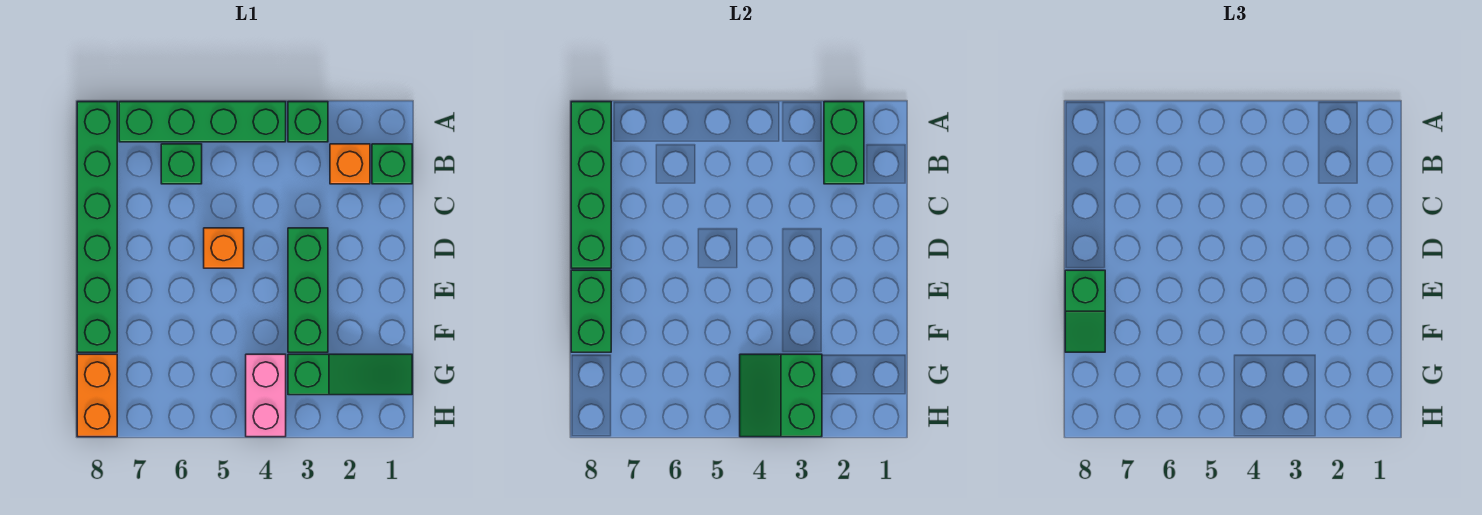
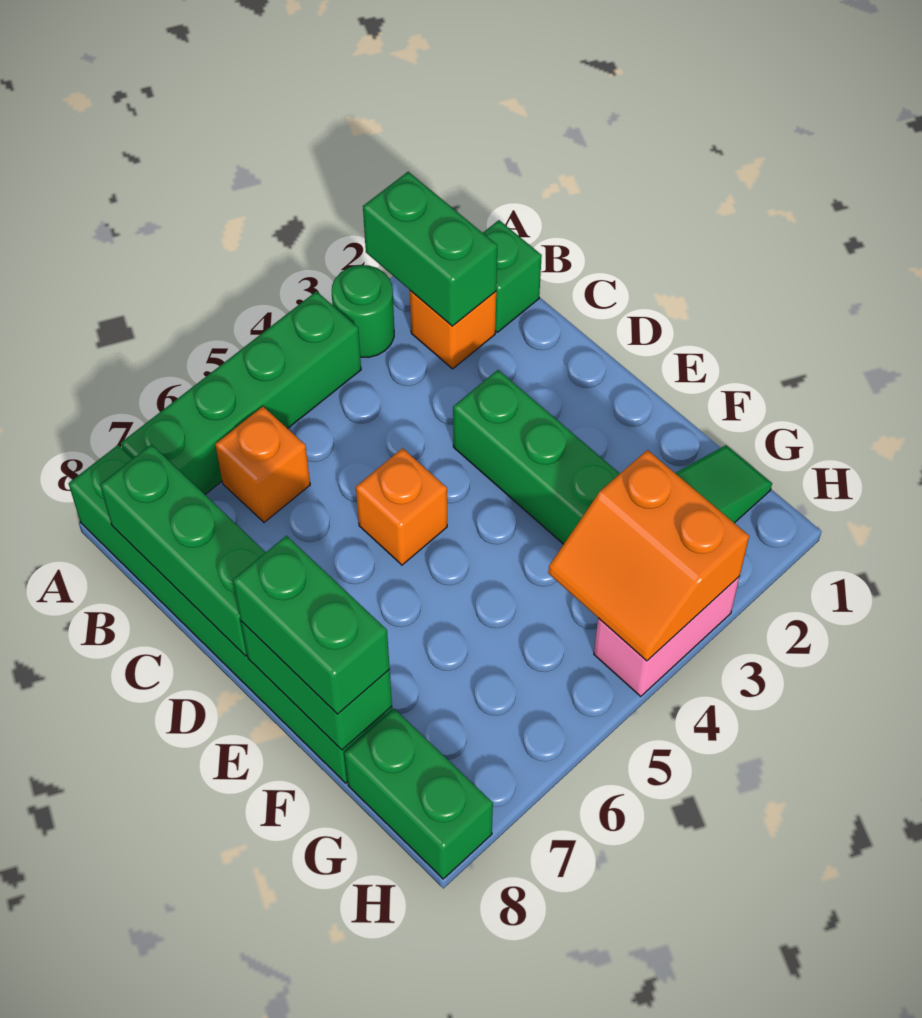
green brick A3 level 1 -> green round brick A3 level 1
green brick A8:D8 level 2 -> green brick B8:D8 level 2
green brick B6 level 1 -> orange brick B6 level 1
green slope E8:F8 level 3 top E -> green brick E8:F8 level 3
green slope G3:H4 level 2 top 3 -> orange slope G3:H4 level 2 top 3
pink brick G4:H4 level 1 -> pink brick H3:H4 level 1
orange brick G8:H8 level 1 -> green brick G8:H8 level 1

